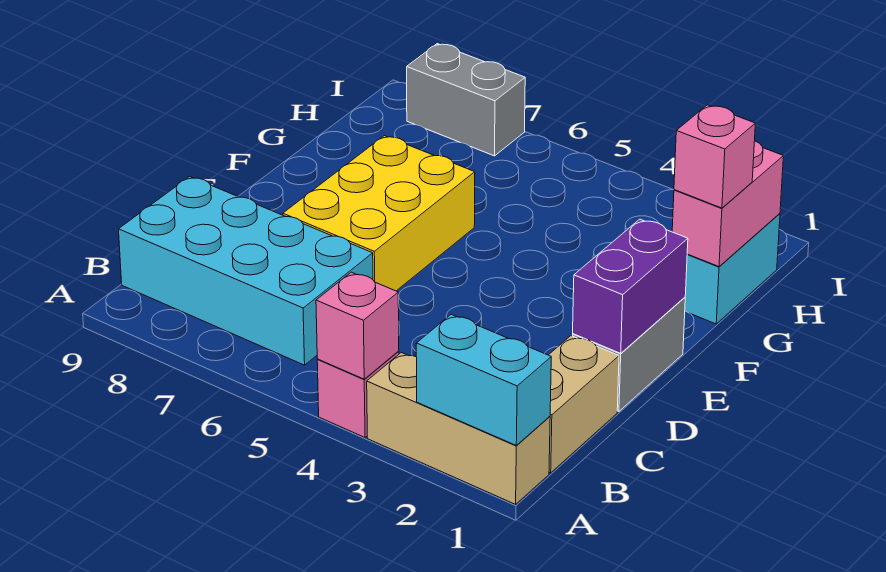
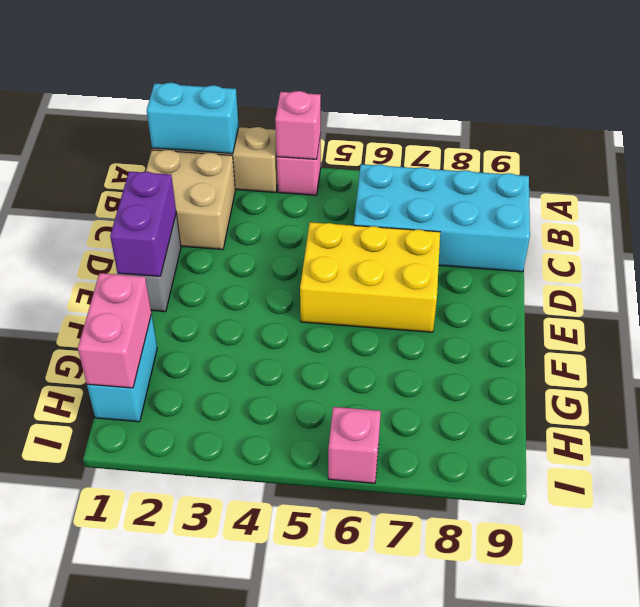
tan brick B1:C1 level 1 -> tan brick B1:C2 level 1
yellow brick D6:F7 level 1 -> yellow brick D5:E7 level 1
pink brick G1 level 3 -> pink brick I6 level 1
grey brick I7:I8 level 1 -> none

